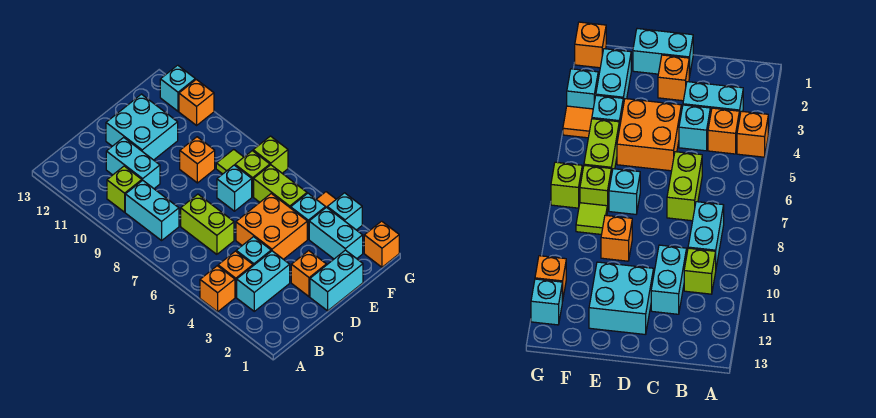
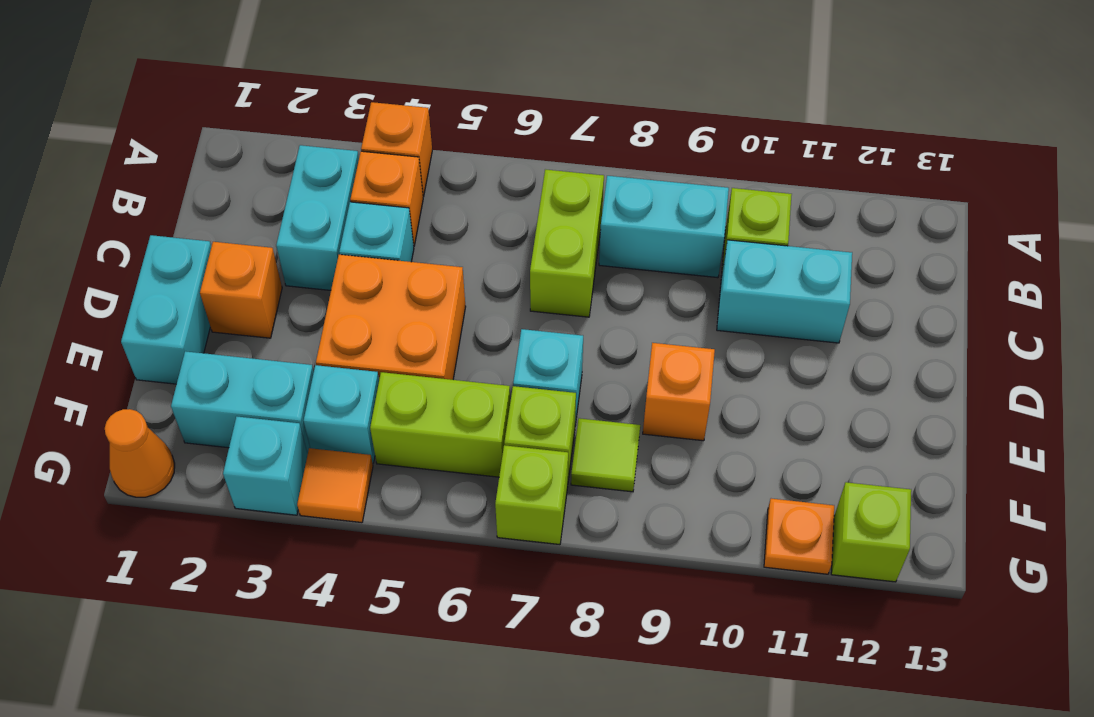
lime brick C6:C7 level 1 -> lime brick B7:C7 level 1
cyan brick D11:E12 level 1 -> none
orange brick G1 level 1 -> orange cone G1 level 1
orange brick G11 level 1 -> orange plate G11 level 1
cyan brick G12 level 1 -> lime brick G12 level 1

